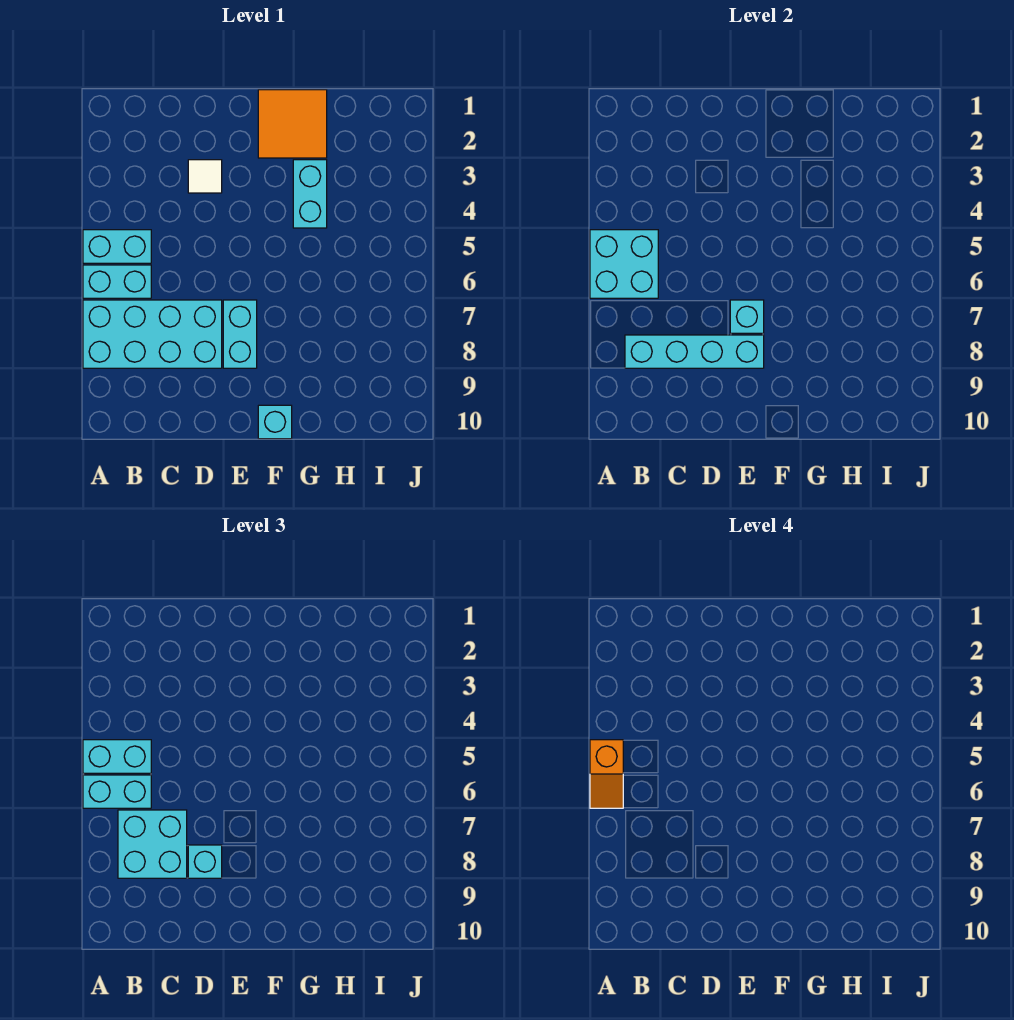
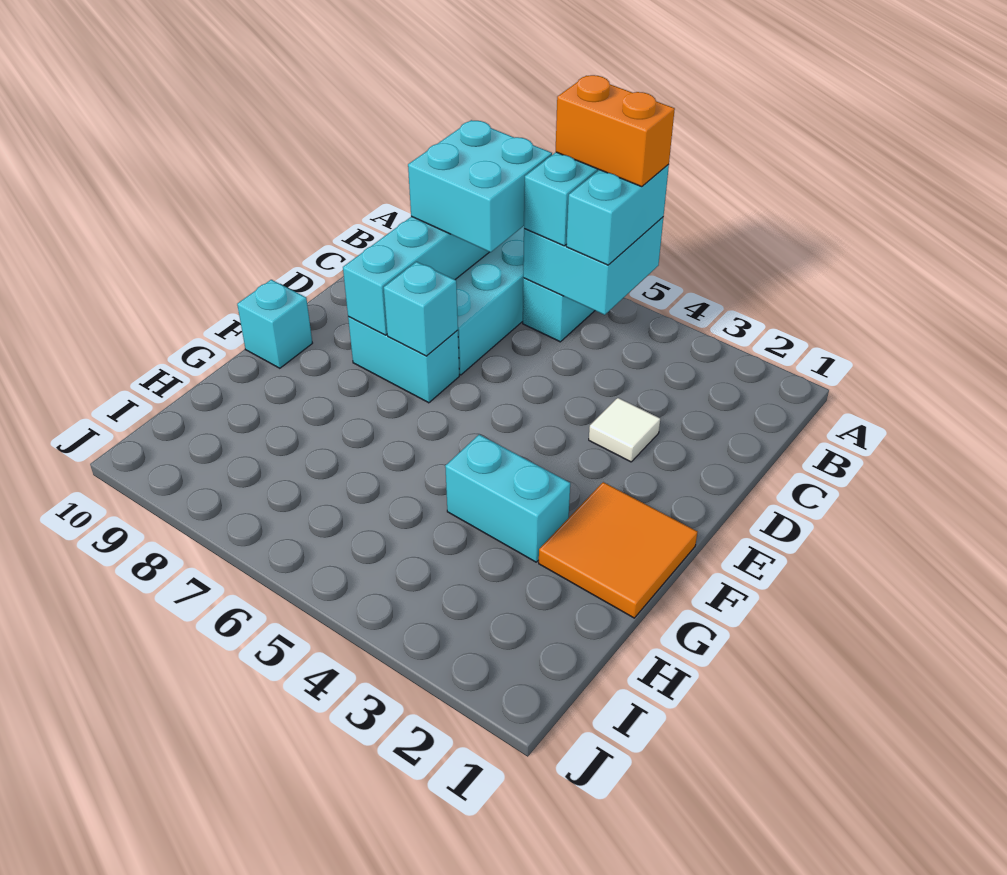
cyan brick A5:B5 level 1 -> none
orange slope A5:A6 level 4 top 5 -> orange brick A5:A6 level 4
cyan brick D8 level 3 -> none

